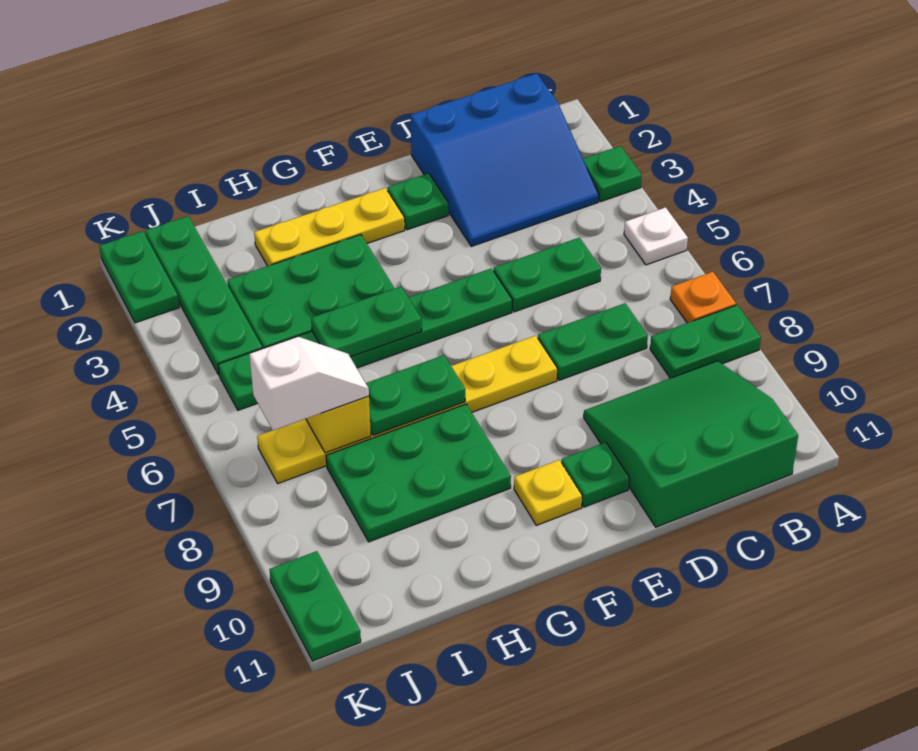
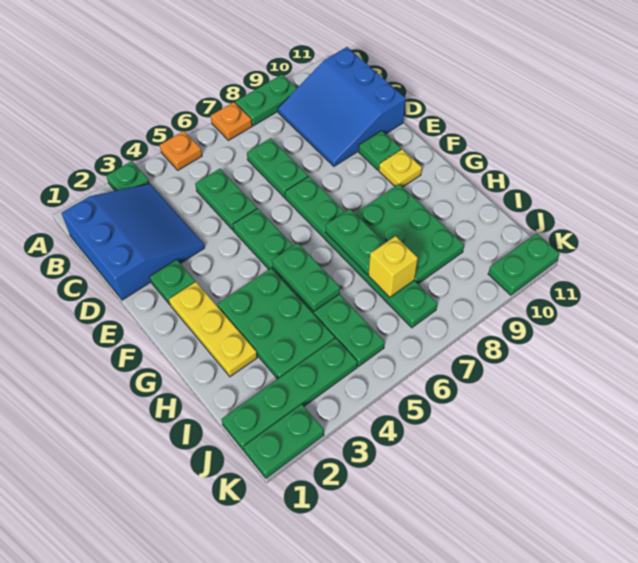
white plate A5 level 1 -> orange plate A5 level 1
green plate A8:B8 level 1 -> green plate A8:A9 level 1
green slope B9:D11 level 1 top 11 -> blue slope B9:D11 level 1 top 11
yellow plate E7:J7 level 1 -> green plate E7:J7 level 1
white slope I7:J7 level 3 top J -> none

